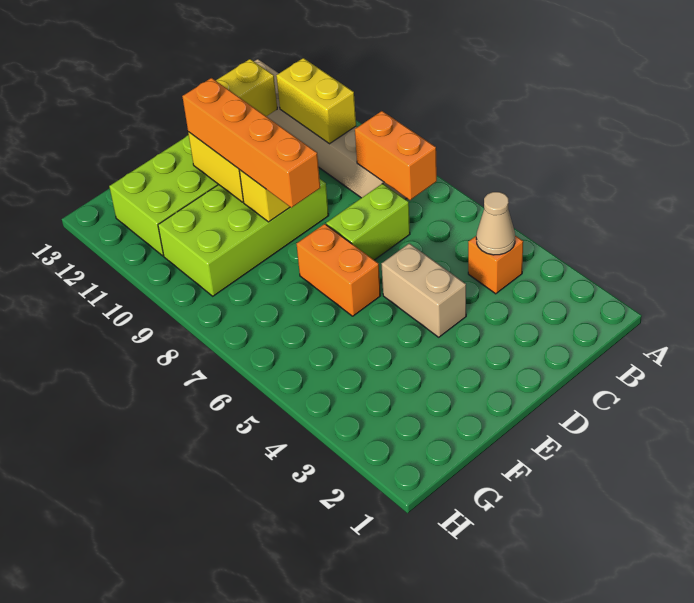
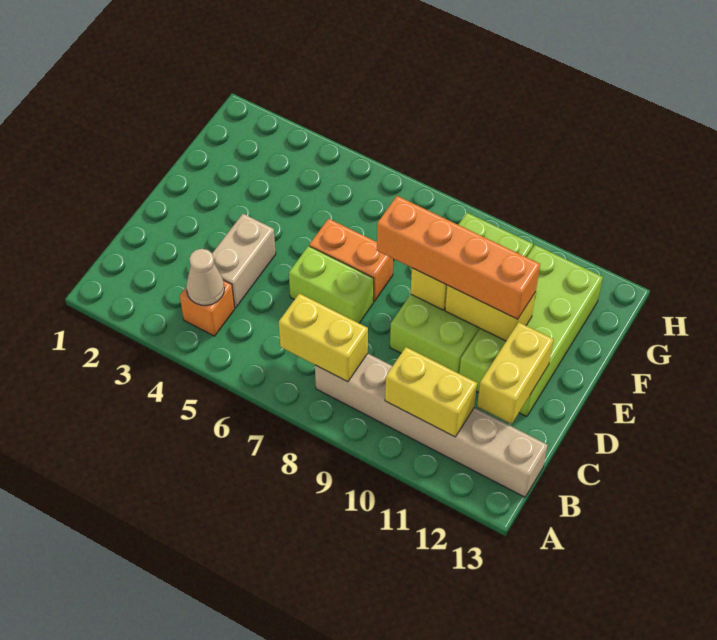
orange brick B7:B8 level 2 -> yellow brick B7:B8 level 2
lime brick C7:D7 level 1 -> lime brick D6:D7 level 1
tan brick D4:D5 level 1 -> tan brick C4:D4 level 1

